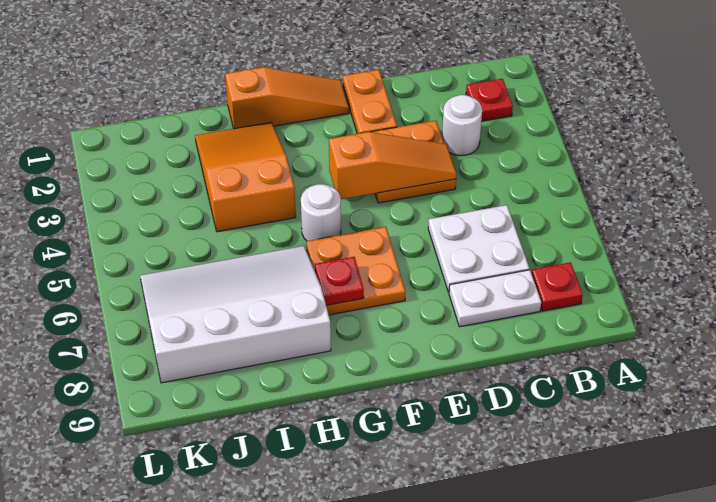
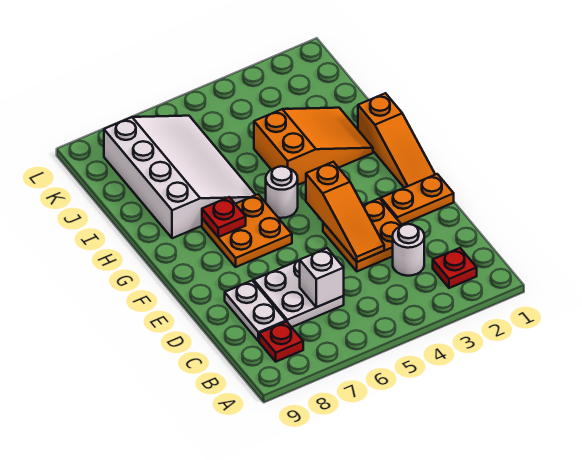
none -> white brick C6 level 2

